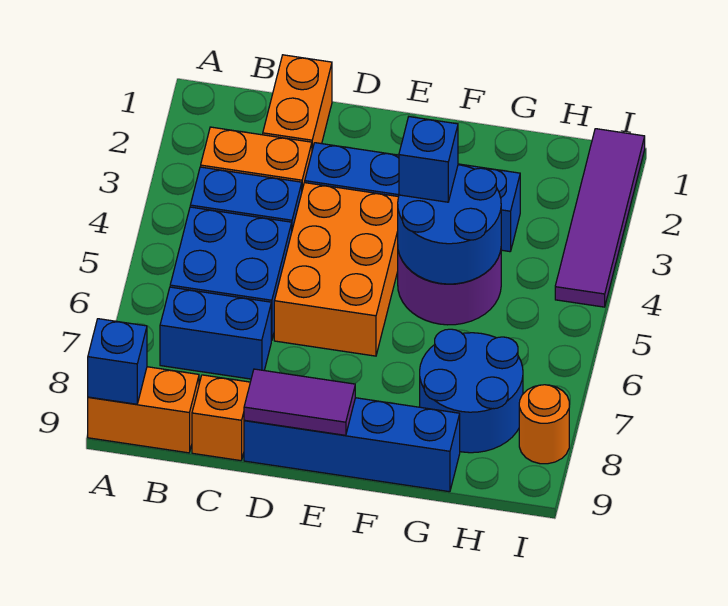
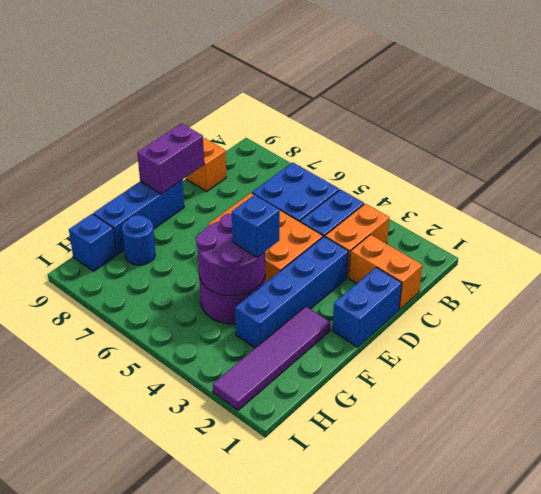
orange brick A9:B9 level 1 -> none
blue brick A9 level 2 -> blue brick H9 level 1
blue brick B7:C7 level 1 -> blue brick D1:E1 level 1
blue brick D9:G9 level 1 -> blue brick E9:G9 level 1
purple tile D9:E9 level 2 -> purple brick D9:E9 level 2
blue round brick F4:G5 level 2 -> purple round brick F4:G5 level 2
blue round brick G7:H8 level 1 -> blue round brick G8 level 1
purple tile I1:I4 level 1 -> purple tile F2:I2 level 1
orange round brick I8 level 1 -> none

